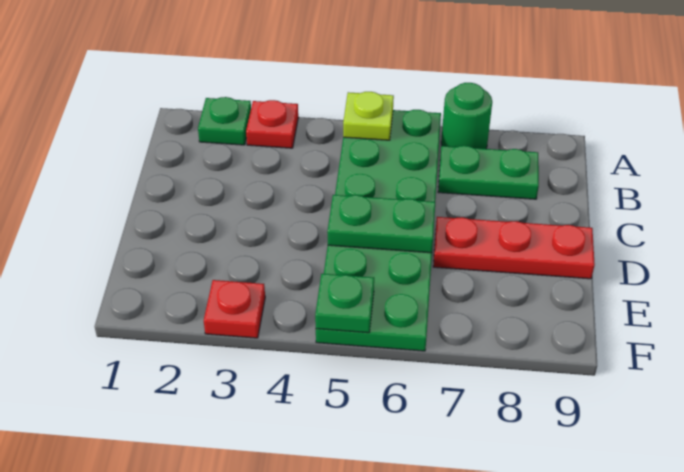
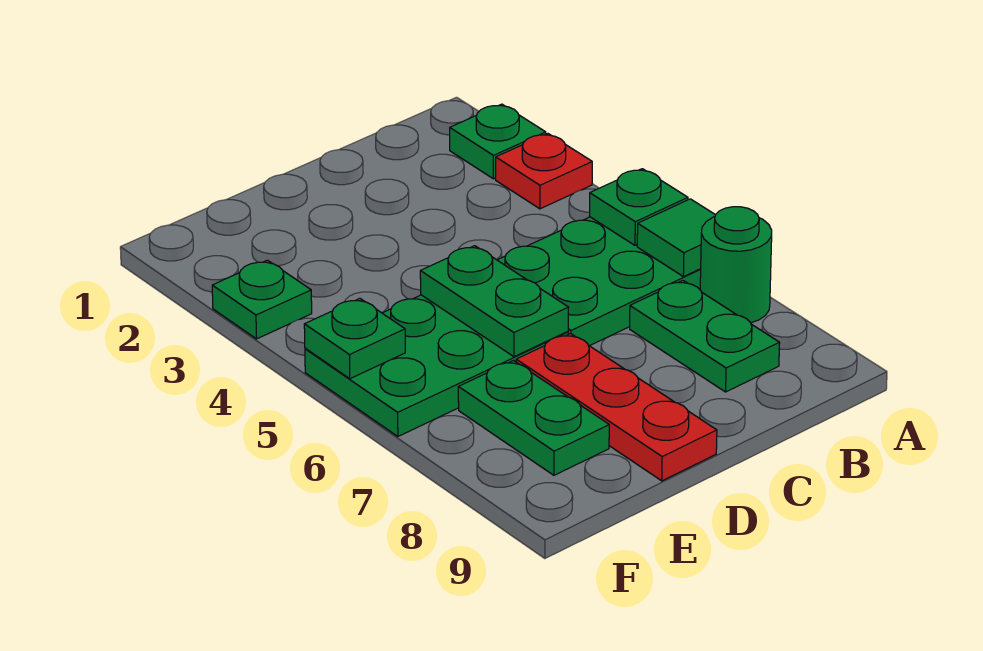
lime plate A5 level 2 -> green plate A5 level 2
none -> green tile A6 level 2
none -> green plate E7:E8 level 1
red plate F3 level 1 -> green plate F3 level 1

